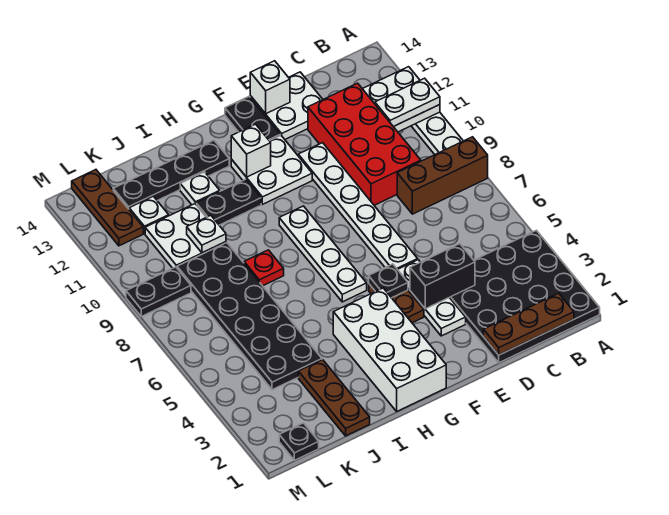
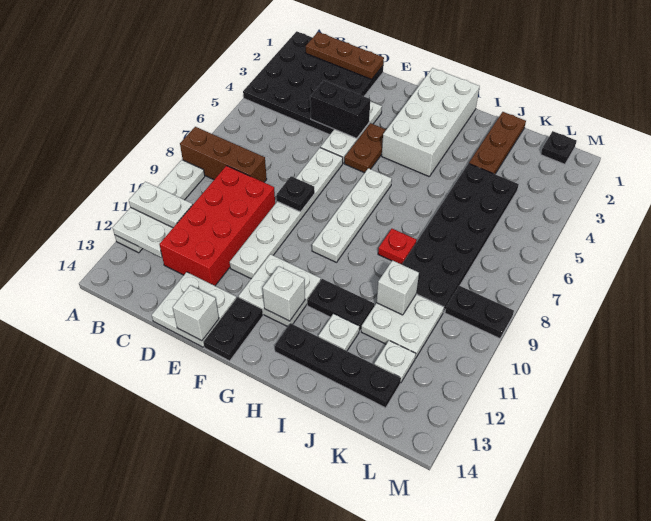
black plate F5 level 2 -> black plate E8 level 2
white plate J10 level 2 -> white brick J10 level 2
brown plate L12:L14 level 1 -> none

